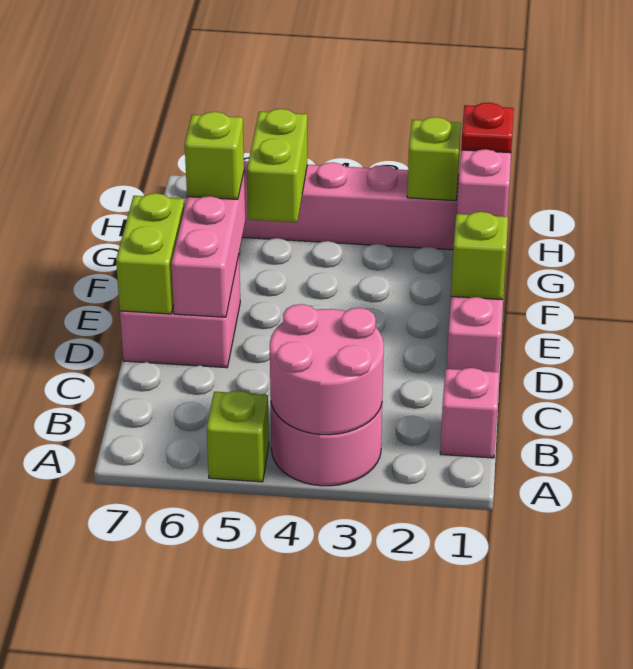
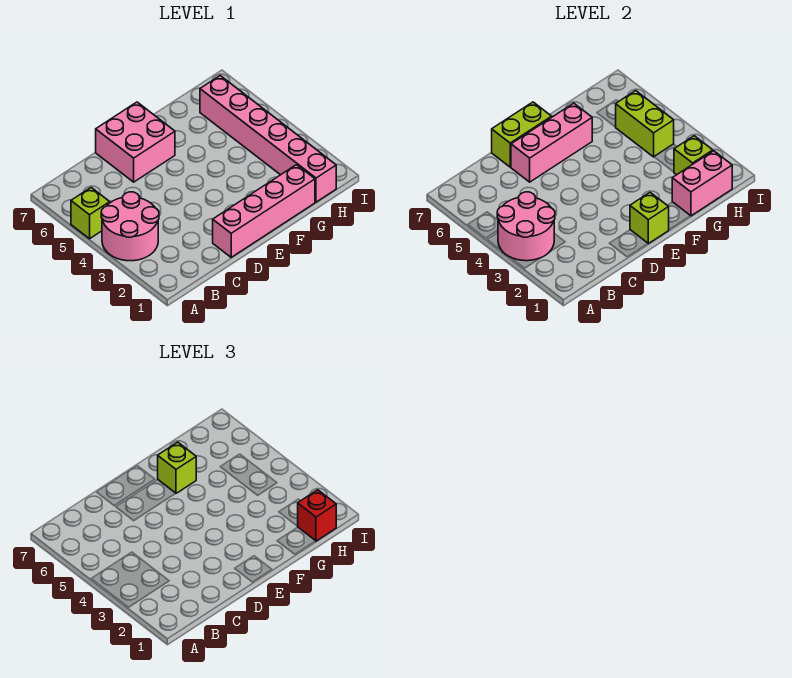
pink brick B1 level 1 -> none
lime brick G5:H5 level 2 -> lime brick H4:H5 level 2
red plate H1 level 3 -> red brick H1 level 3

